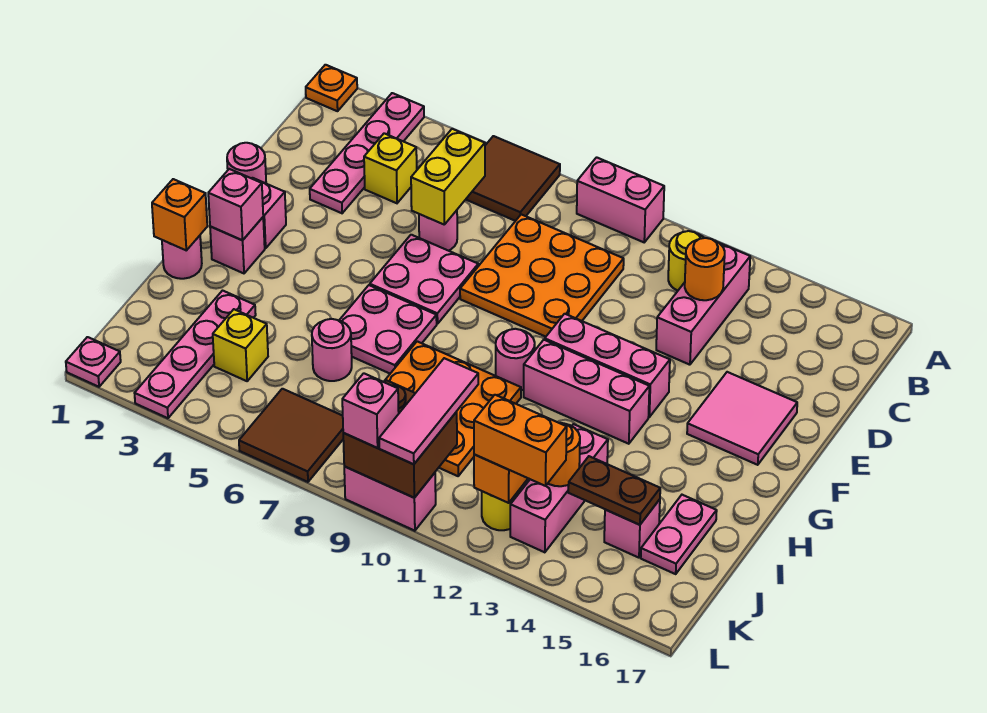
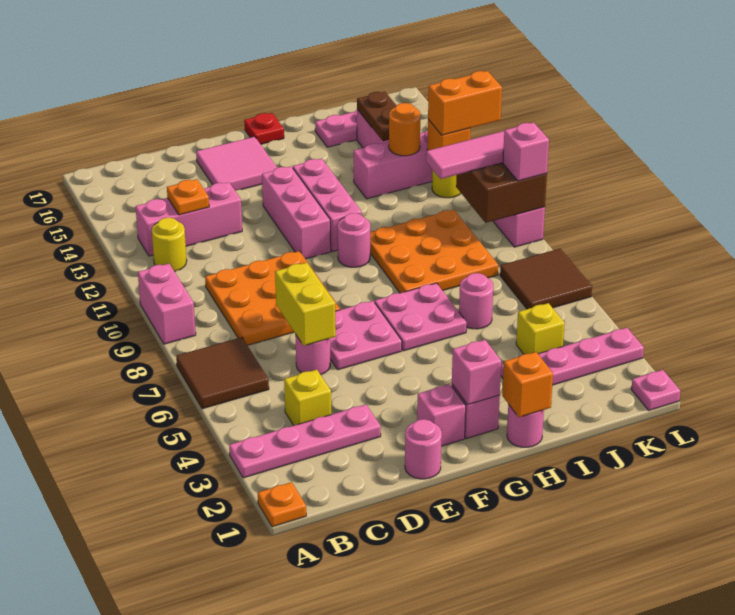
yellow brick C6:D6 level 2 -> yellow brick D6:D7 level 2
orange round brick C13 level 2 -> orange plate C13 level 2
none -> red plate G17 level 1
orange brick K12:K13 level 3 -> orange brick K12:L12 level 3

